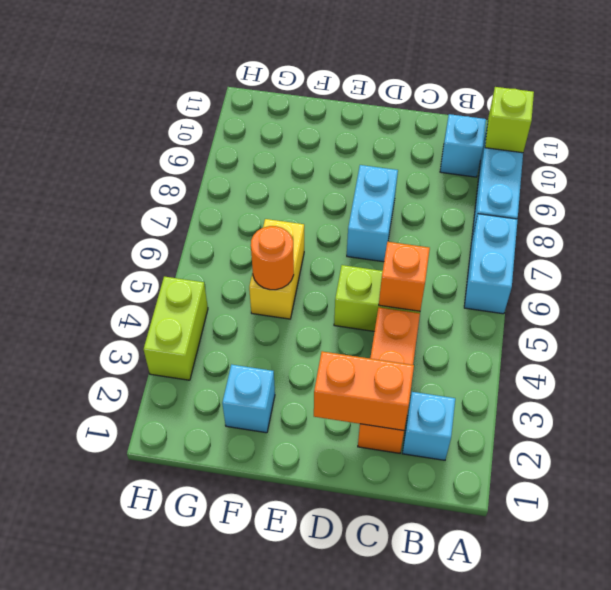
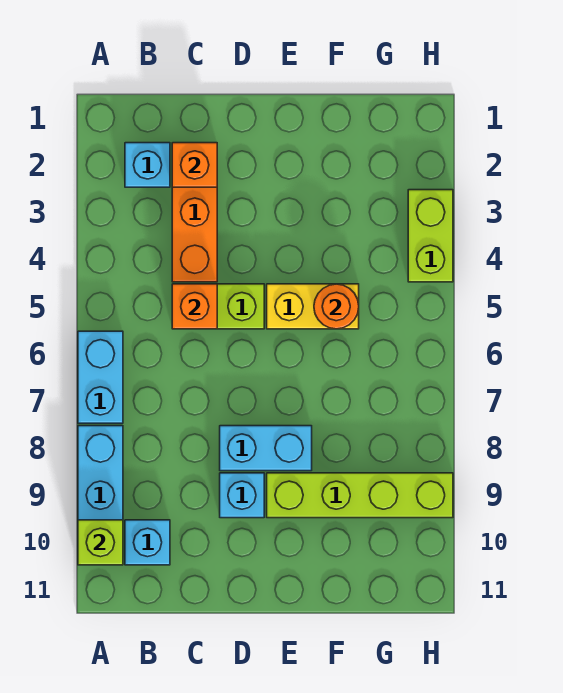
orange brick C2:D2 level 2 -> orange brick C2 level 2
cyan brick D7:D8 level 1 -> cyan brick D8:E8 level 1
none -> lime brick E9:H9 level 1
cyan brick F2 level 1 -> cyan brick D9 level 1
yellow brick F5:F6 level 1 -> yellow brick E5:F5 level 1

